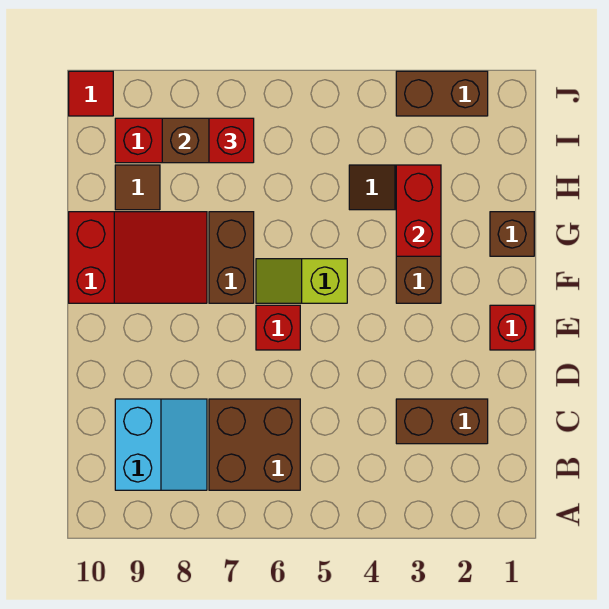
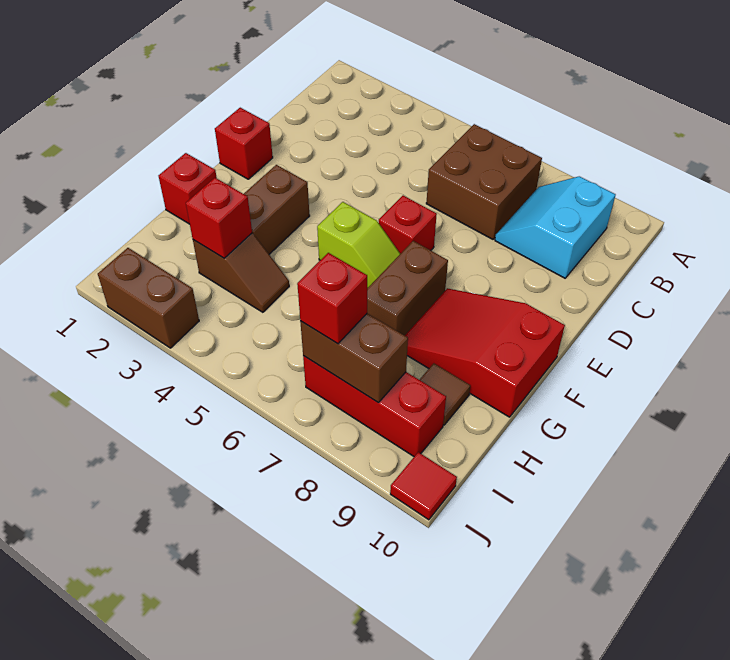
brown brick C2:C3 level 1 -> none
brown brick G1 level 1 -> red brick G1 level 1
red brick G3:H3 level 2 -> red brick H3 level 2

